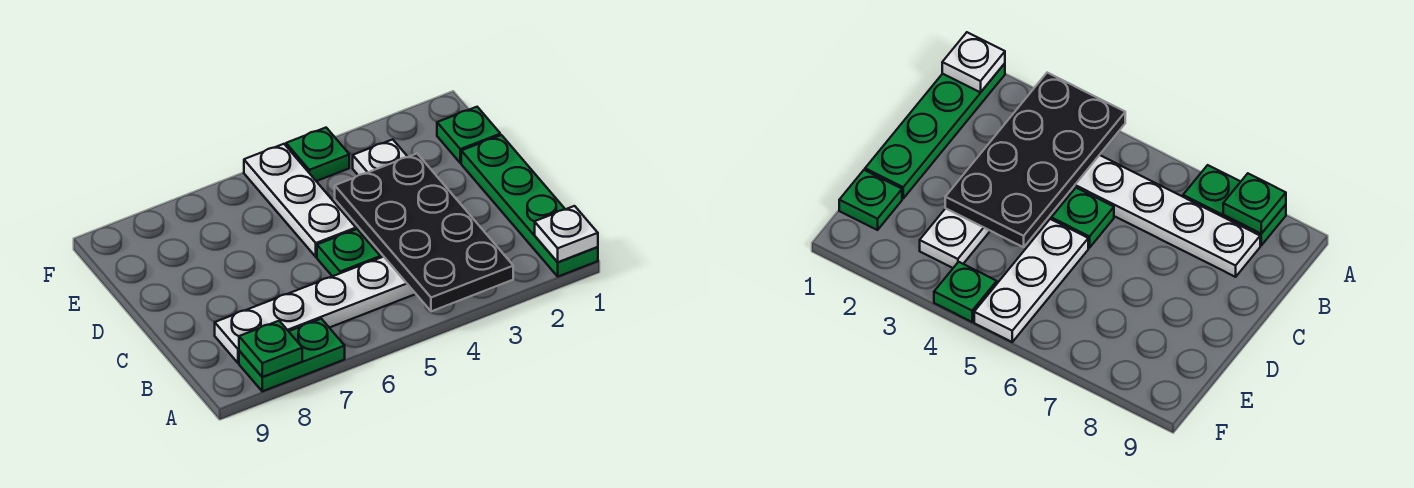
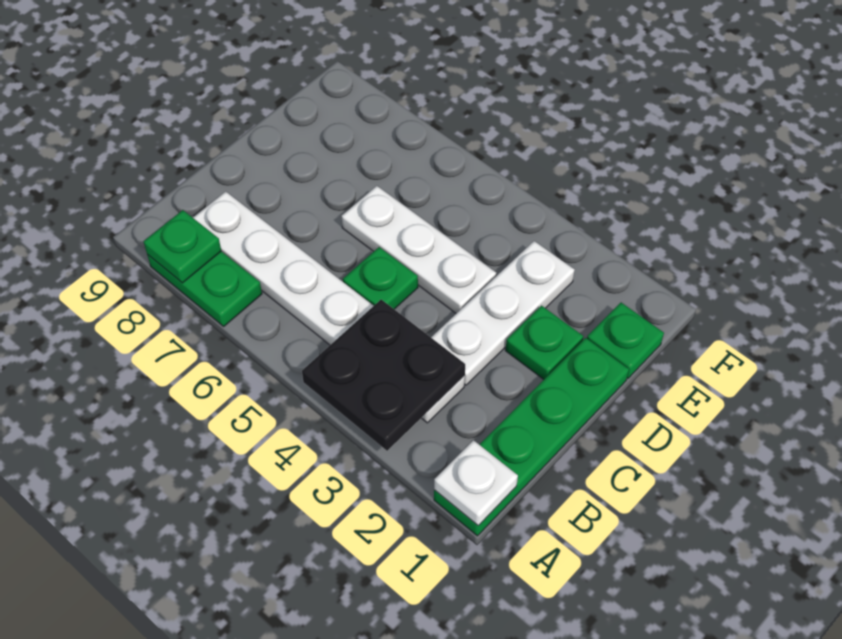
black plate A3:D4 level 2 -> black plate A3:B4 level 2
white plate D5:F5 level 1 -> white plate D4:D6 level 1
green plate F4 level 1 -> green plate D2 level 1

